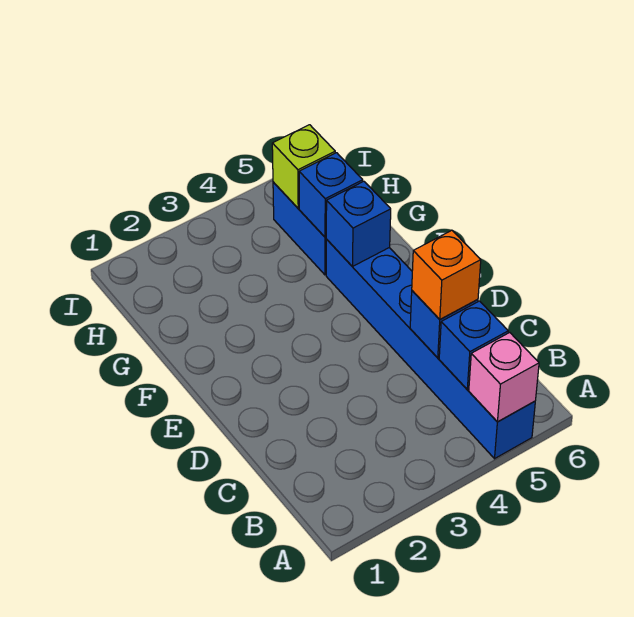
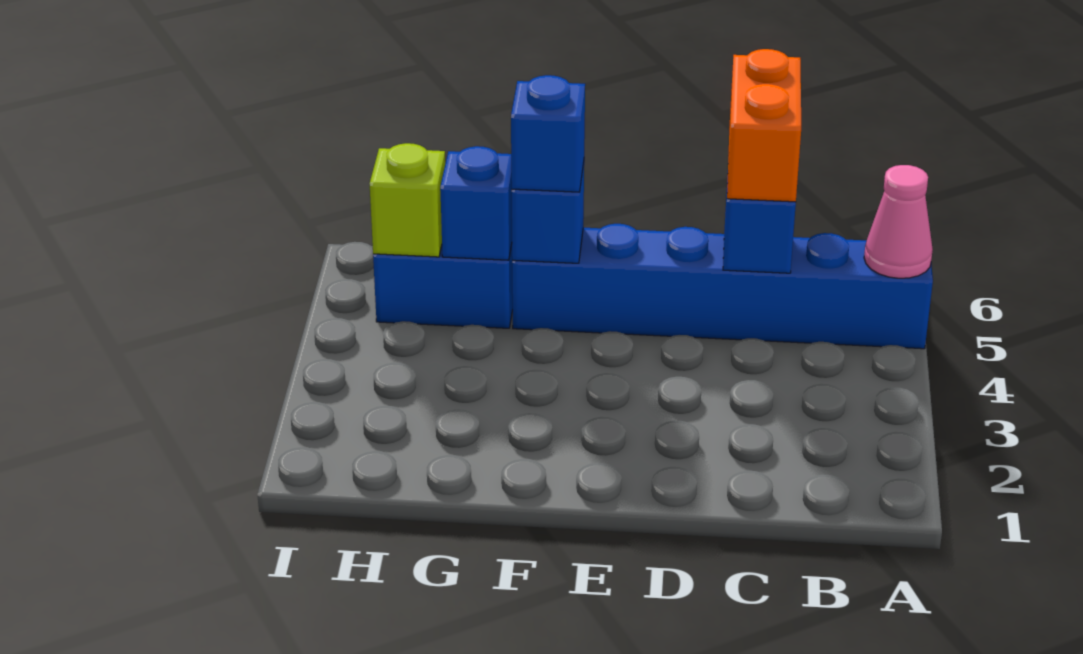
pink brick A5 level 2 -> pink cone A5 level 2
blue brick B5 level 2 -> blue brick F5 level 3
orange brick C5 level 3 -> orange brick C5:C6 level 3

